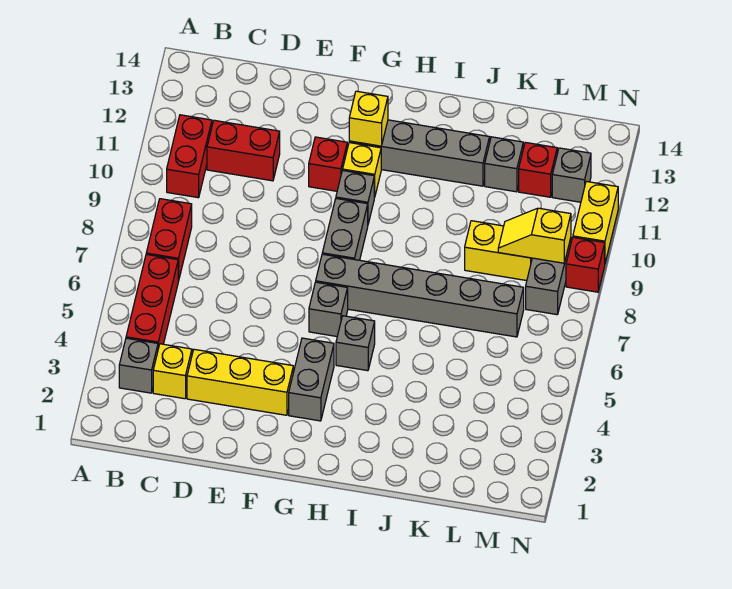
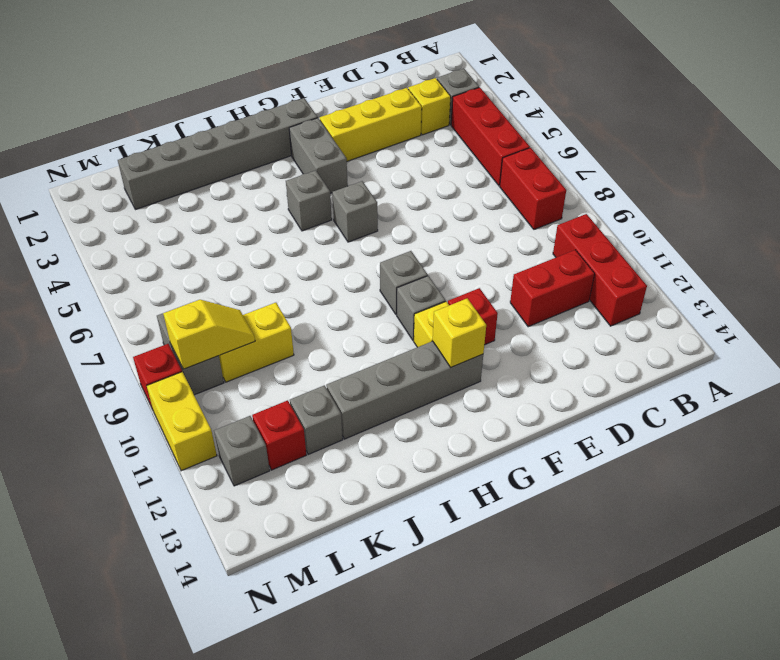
red brick B10:B11 level 1 -> red brick B10:B12 level 1
grey brick G7:L7 level 1 -> grey brick G2:L2 level 1
grey brick G8:G9 level 1 -> grey brick G9 level 1

